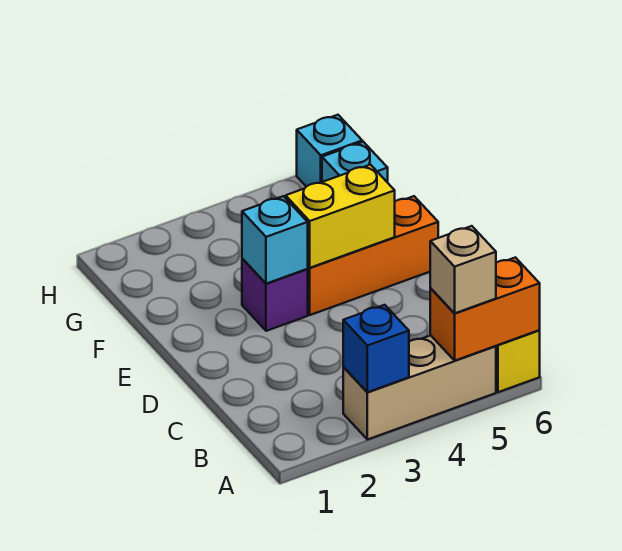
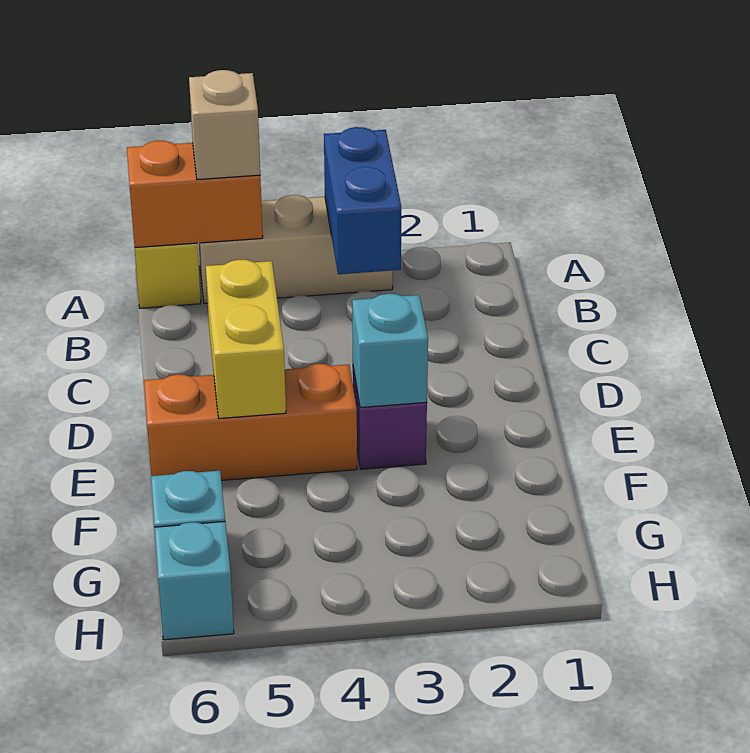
blue brick A3 level 2 -> blue brick A3:B3 level 2
yellow brick E4:E5 level 2 -> yellow brick D5:E5 level 2

